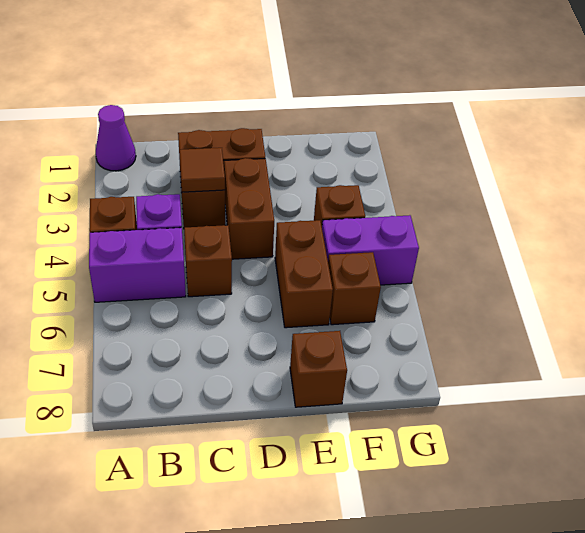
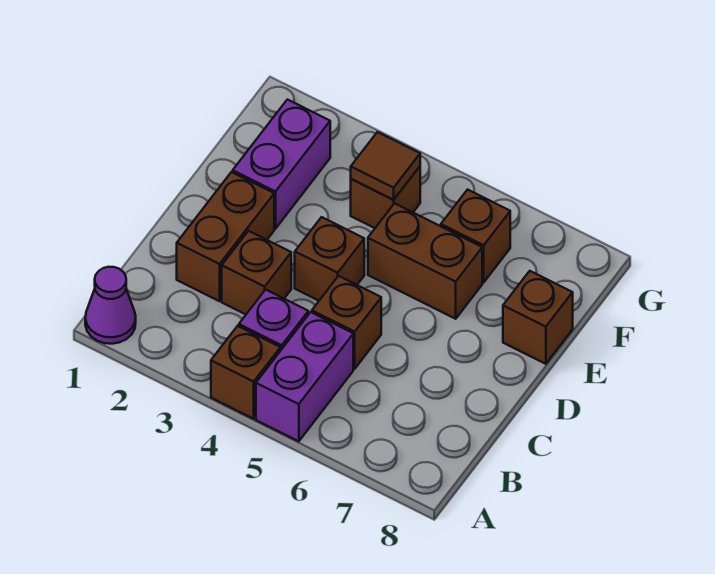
brown tile C3 level 2 -> brown tile F4 level 2
brown brick D3:D4 level 1 -> brown brick D4 level 1
purple brick F5:G5 level 1 -> purple brick E2:F2 level 1

